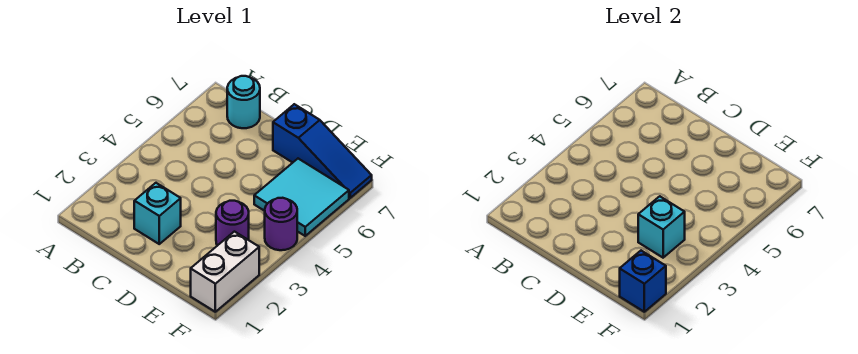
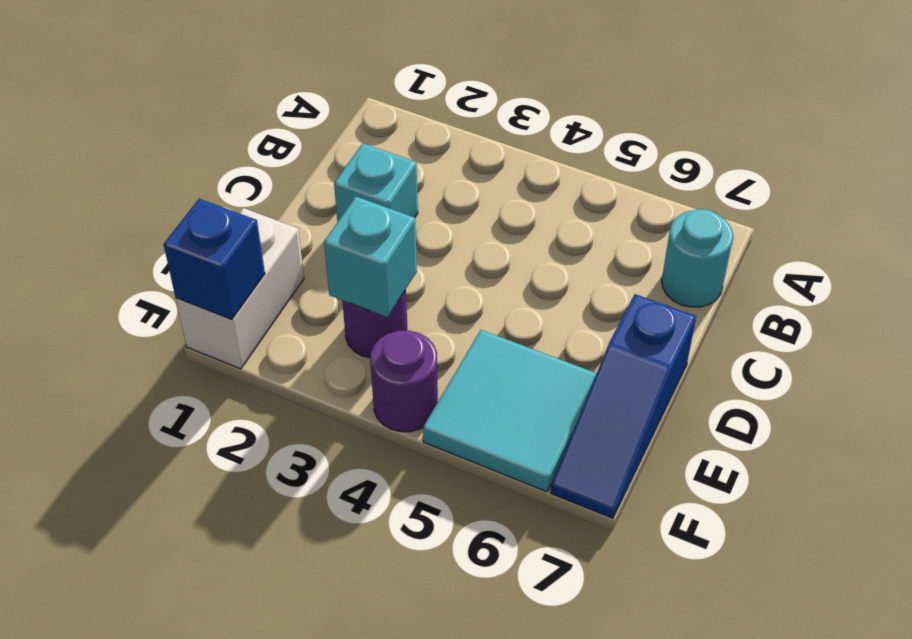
white brick F1:F2 level 1 -> white brick E1:F1 level 1

